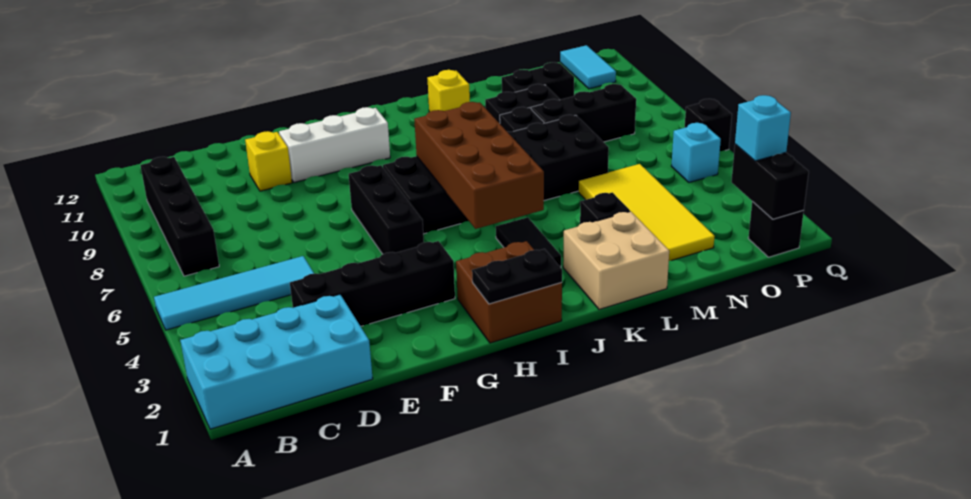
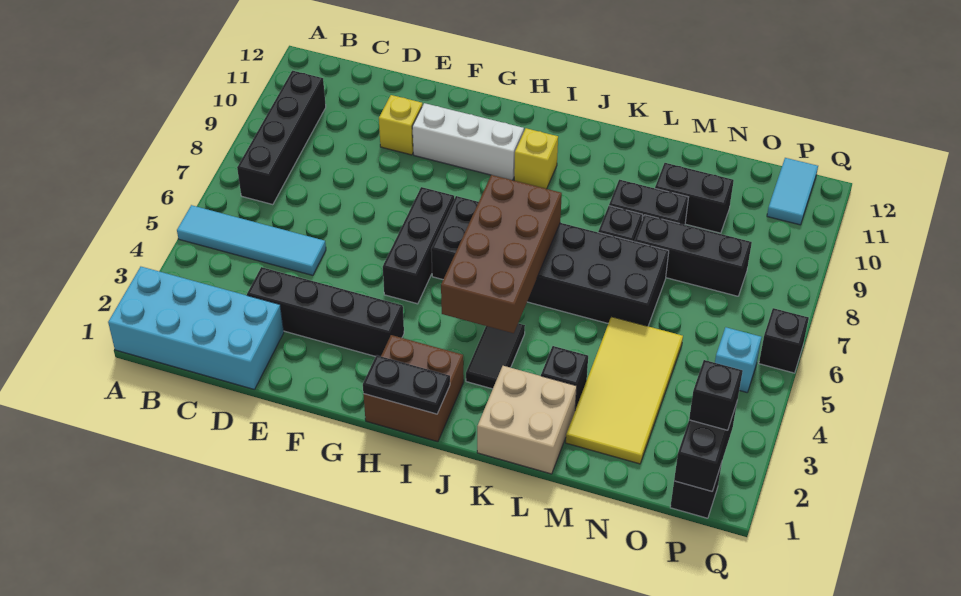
yellow brick K11 level 1 -> yellow brick I10 level 1
cyan brick P2 level 3 -> black brick P2 level 3

